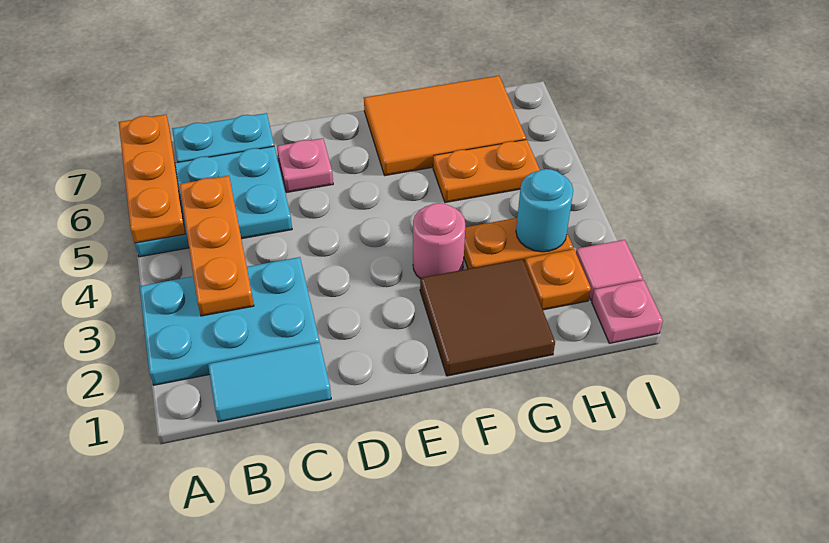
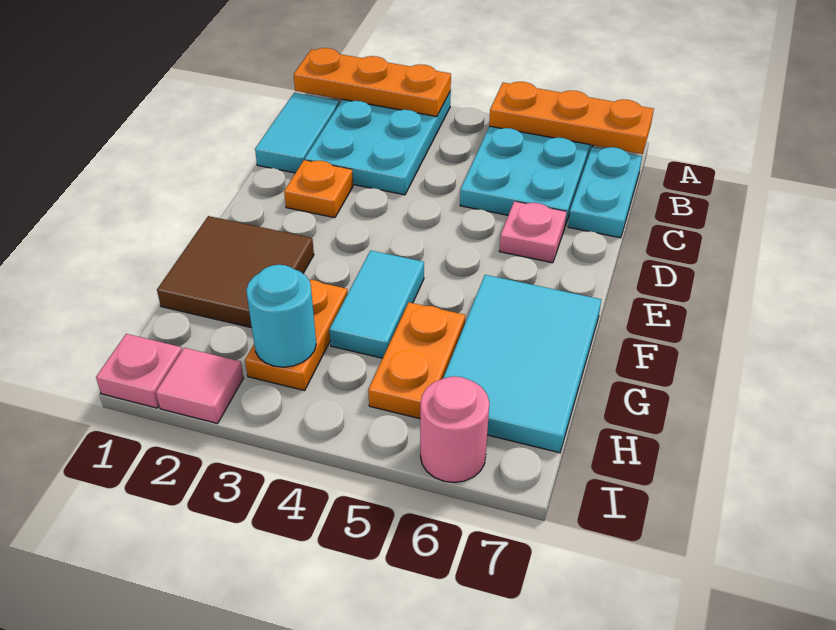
orange plate B3:B5 level 2 -> orange plate A1:A3 level 2
pink round brick F3 level 1 -> pink round brick I6 level 1
none -> cyan tile F4:G4 level 1
orange tile F6:H7 level 1 -> cyan tile F6:H7 level 1
orange plate H2 level 1 -> orange plate D2 level 1

